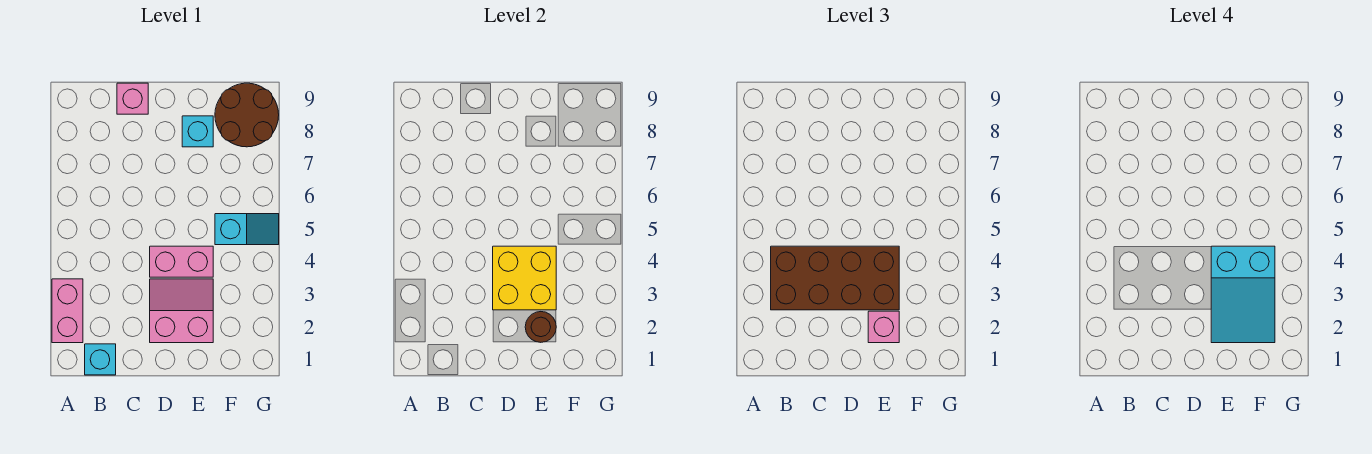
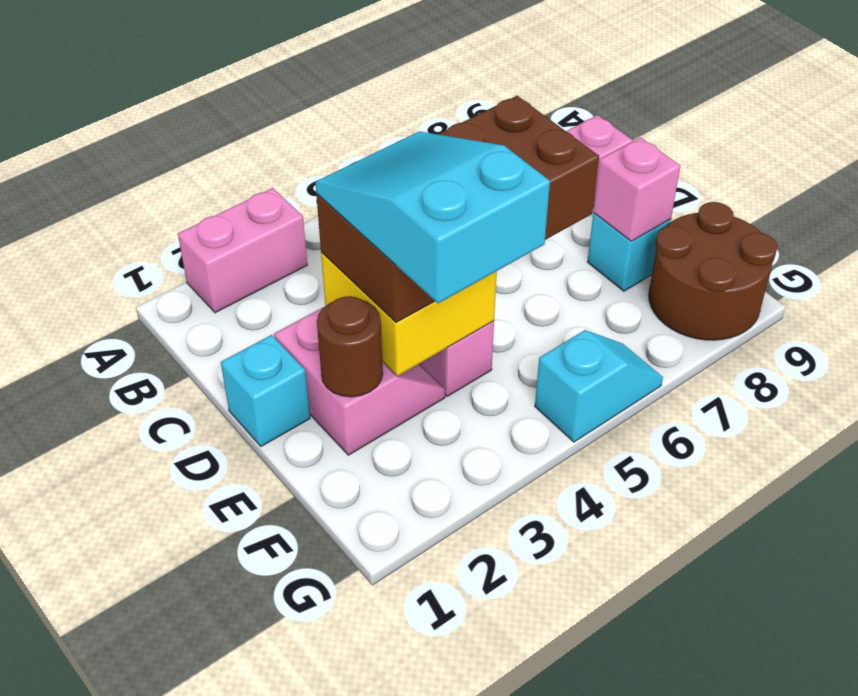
cyan brick B1 level 1 -> cyan brick D1 level 1
brown brick B3:E4 level 3 -> brown brick D3:E6 level 3
pink brick E2 level 3 -> pink brick E8 level 2
cyan slope E2:F4 level 4 top 4 -> cyan slope D3:F4 level 4 top F
cyan slope F5:G5 level 1 top F -> cyan slope G5:G6 level 1 top 5

